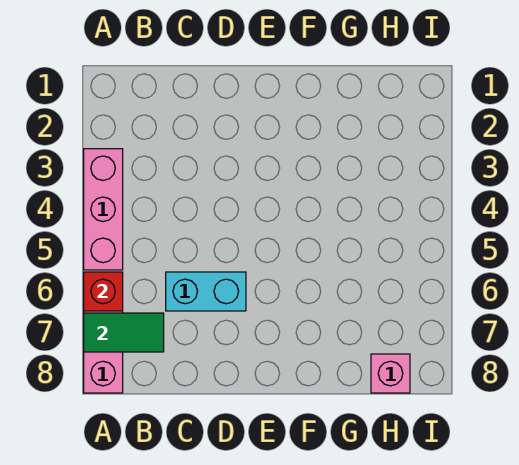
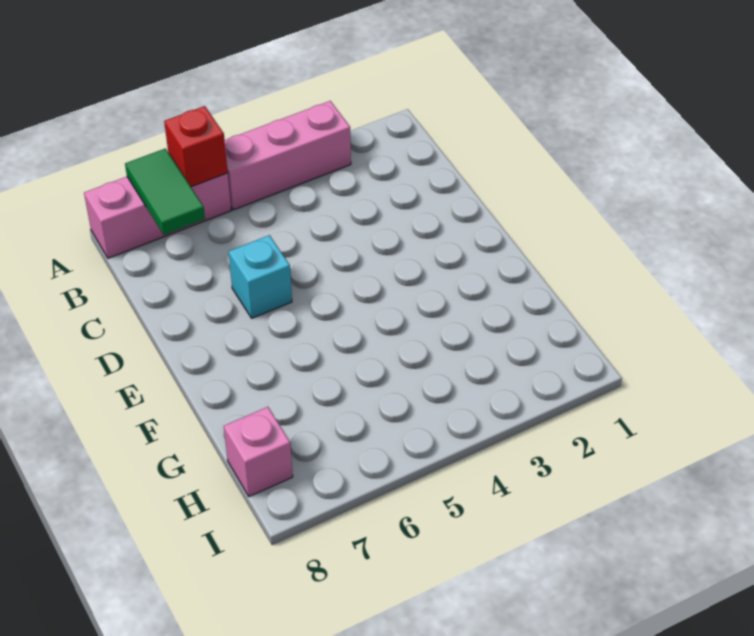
cyan brick C6:D6 level 1 -> cyan brick D6 level 1

